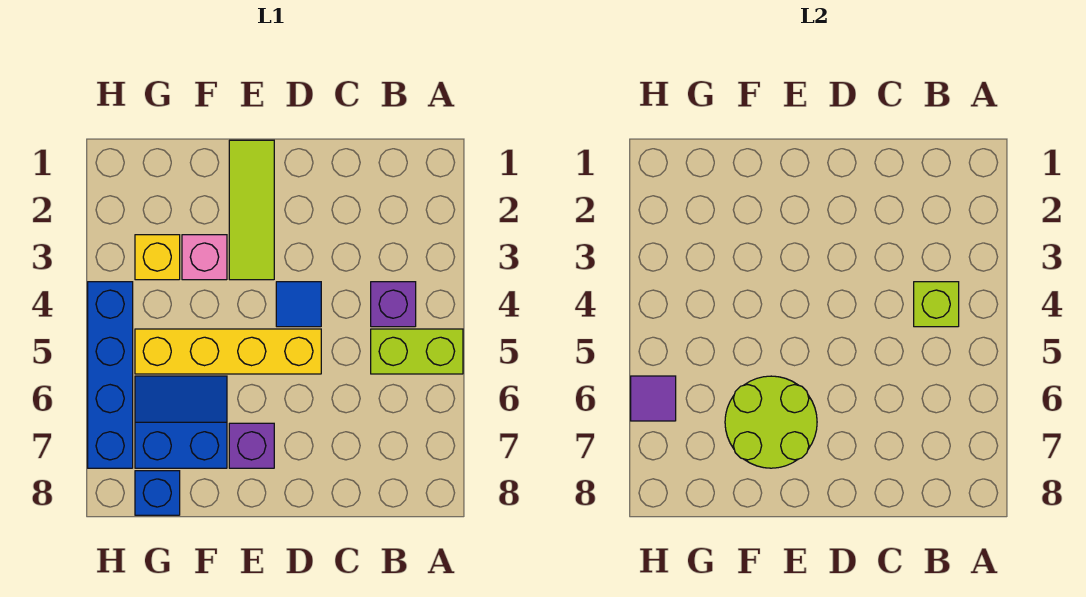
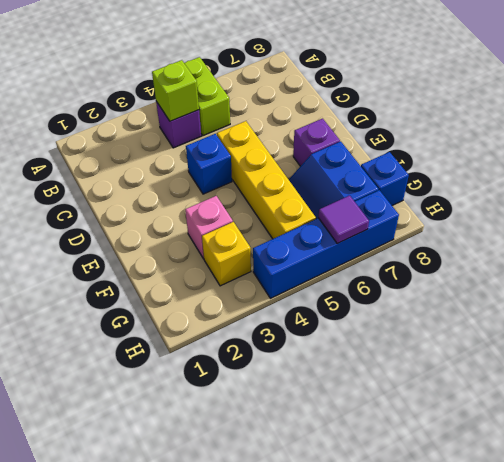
blue tile D4 level 1 -> blue brick D4 level 1
lime tile E1:E3 level 1 -> none
lime round brick E6:F7 level 2 -> none

